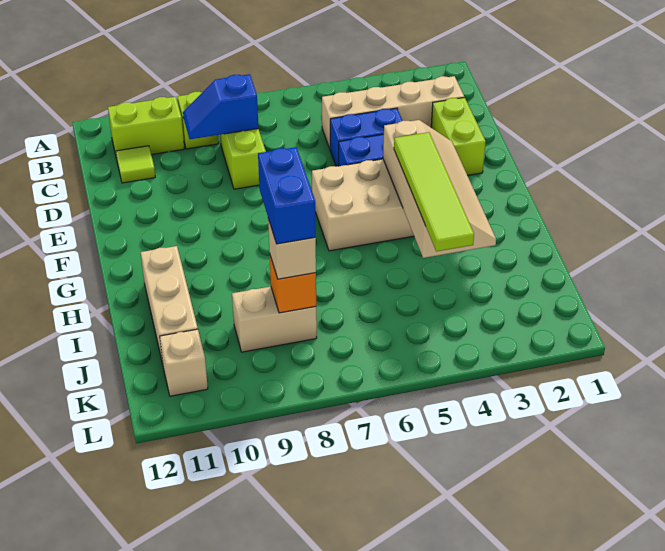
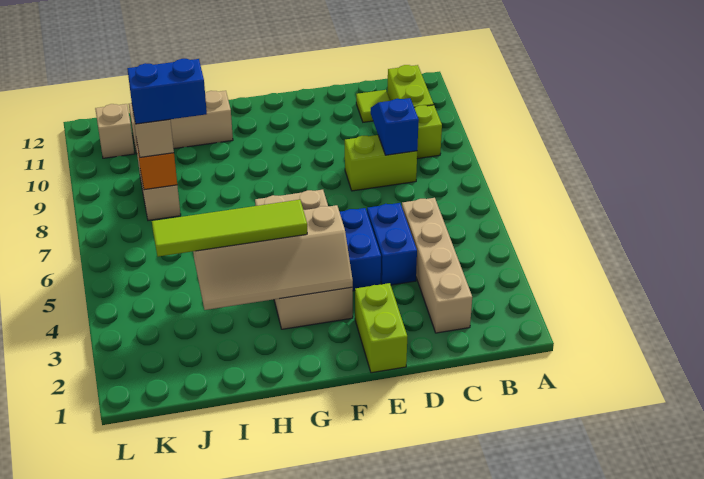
lime brick D2:E2 level 1 -> lime brick E1:E2 level 1

